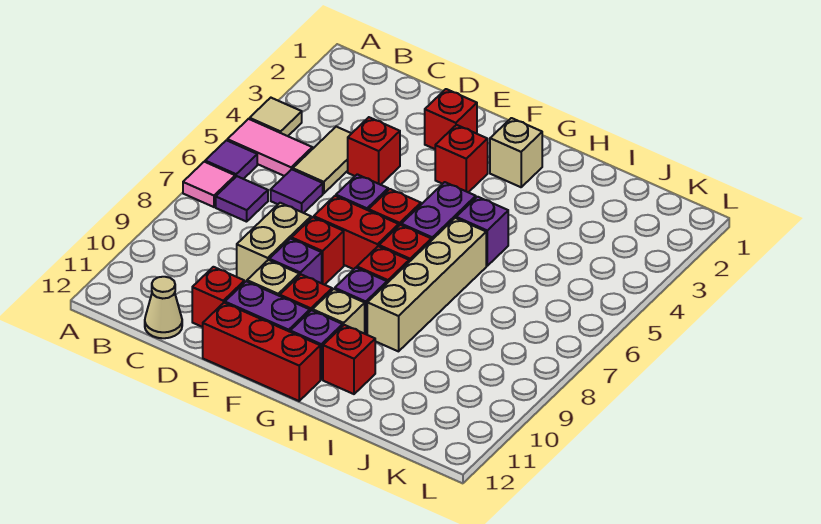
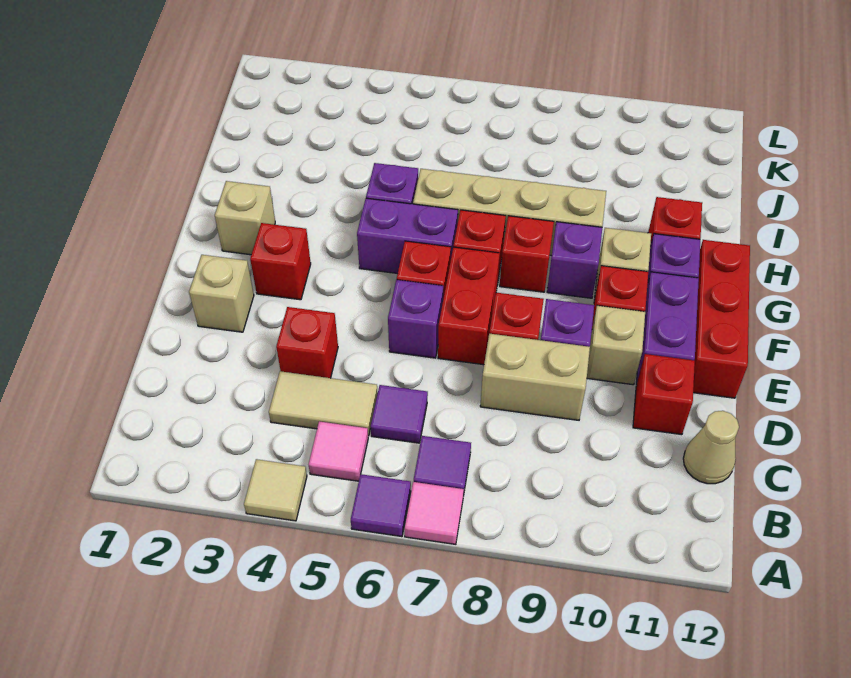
pink tile A5:B5 level 1 -> pink tile B5 level 1
red brick E2 level 1 -> tan brick E2 level 1

